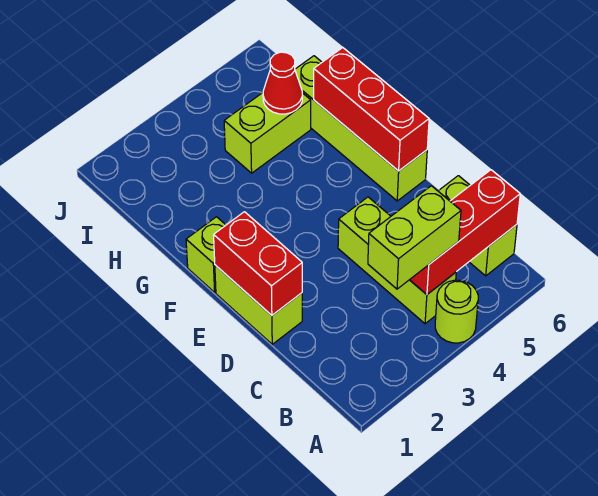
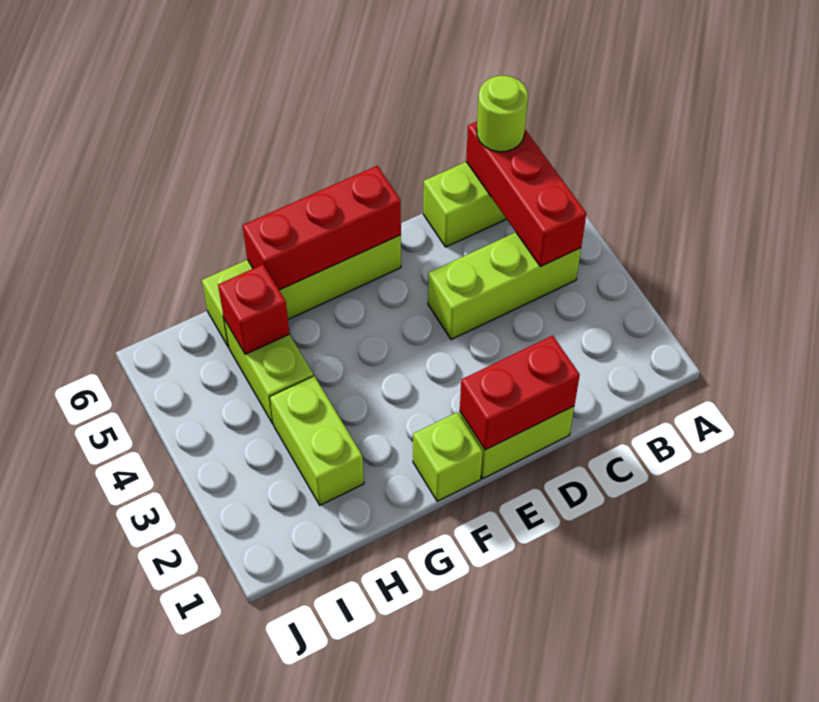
lime round brick A4 level 1 -> lime round brick B6 level 3
lime brick B3:B4 level 3 -> lime brick H2:H3 level 1
red cone H5 level 2 -> red brick H5 level 2

